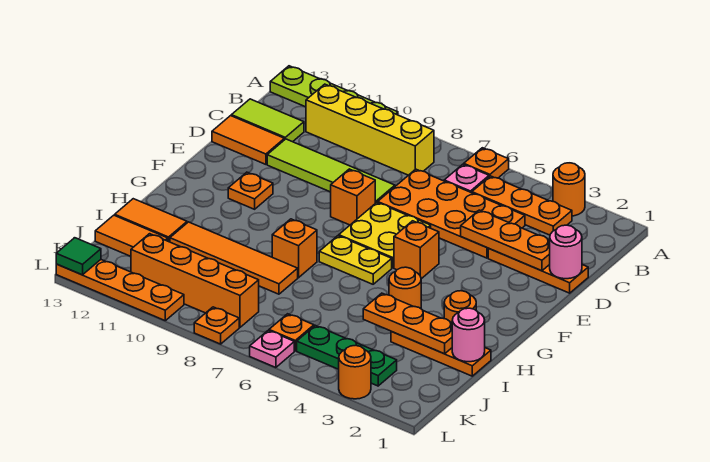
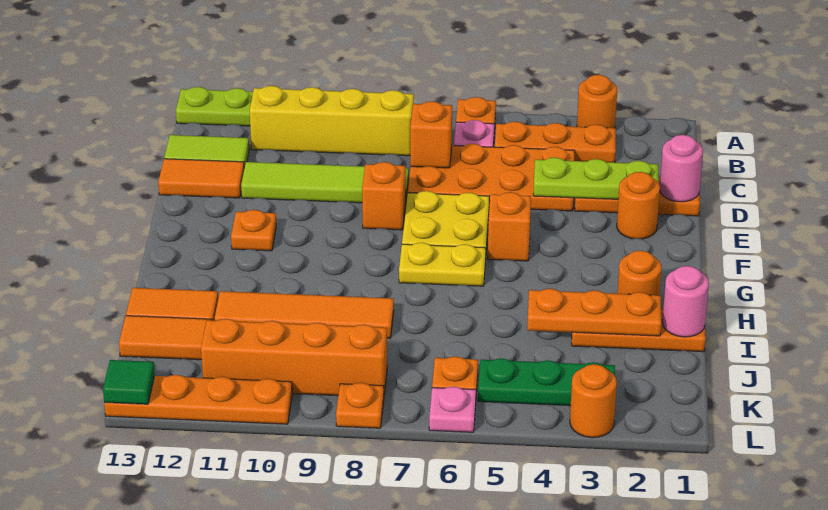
orange plate D2:D4 level 2 -> lime plate D2:D4 level 2
orange round brick H4 level 1 -> orange round brick E2 level 1
orange brick H8 level 1 -> orange brick C7 level 2

